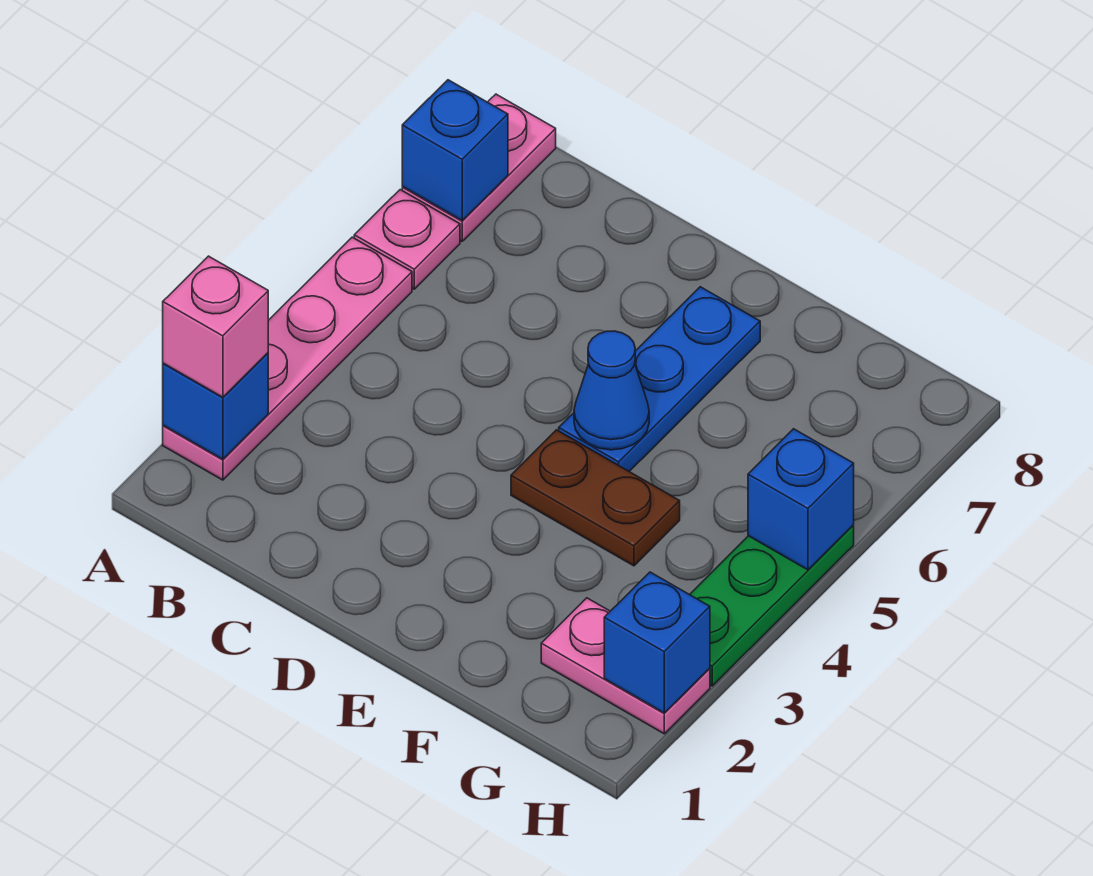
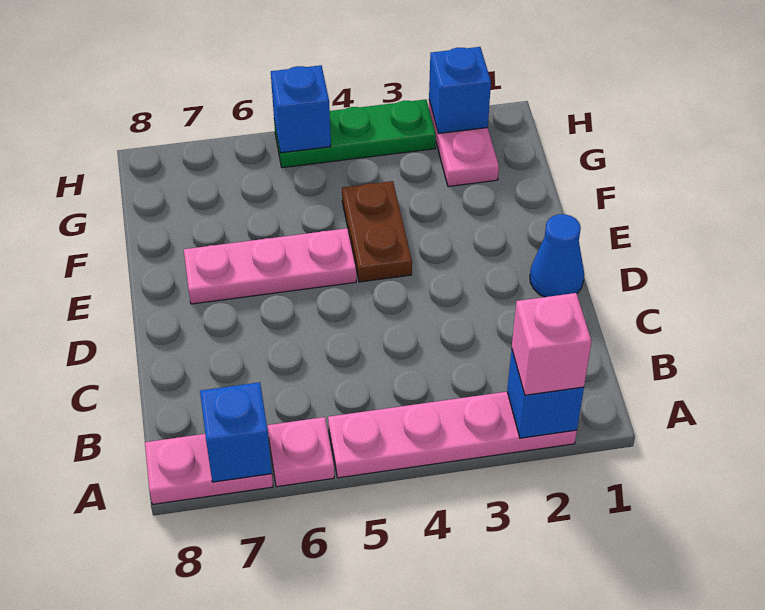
blue plate E5:E7 level 1 -> pink plate E5:E7 level 1
blue cone E5 level 2 -> blue cone D1 level 1

